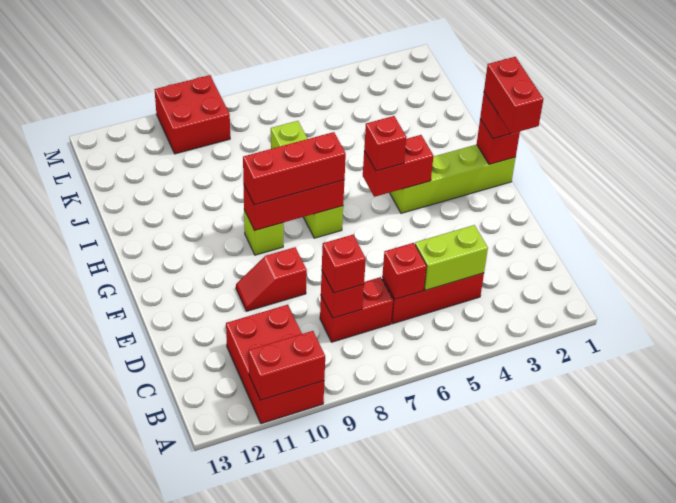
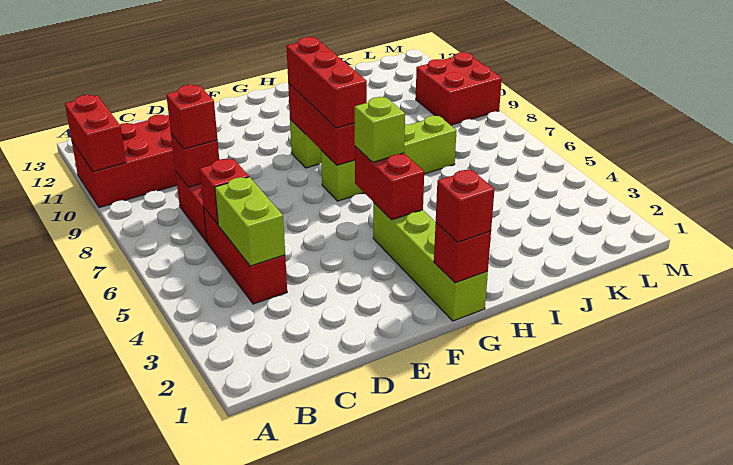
red slope E9:E10 level 1 top 9 -> none
red brick F1:G1 level 4 -> none
red brick G5 level 3 -> lime brick G5 level 3

